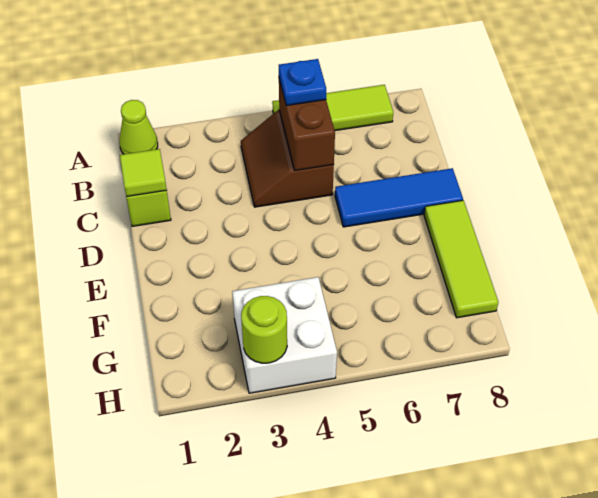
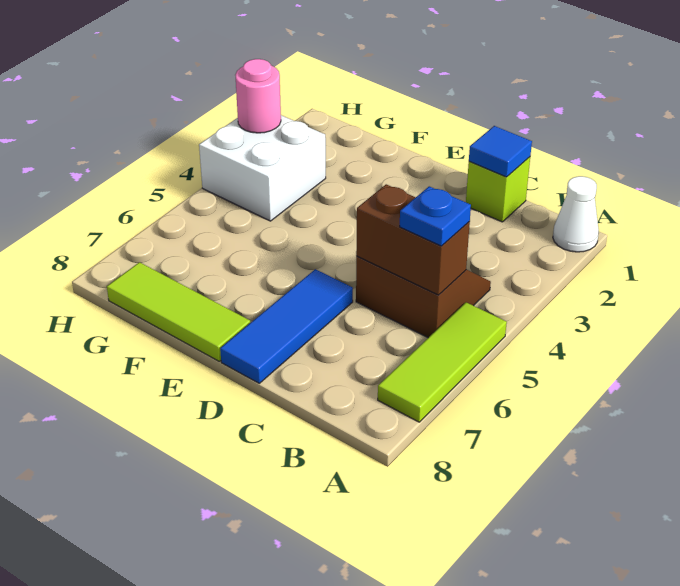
lime cone A1 level 1 -> white cone A1 level 1
lime tile C1 level 2 -> blue tile C1 level 2
lime round brick H3 level 2 -> pink round brick H3 level 2

